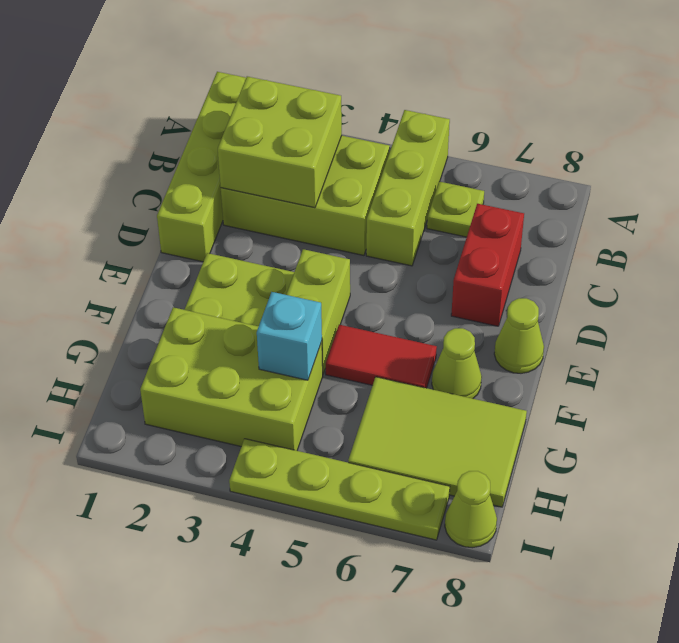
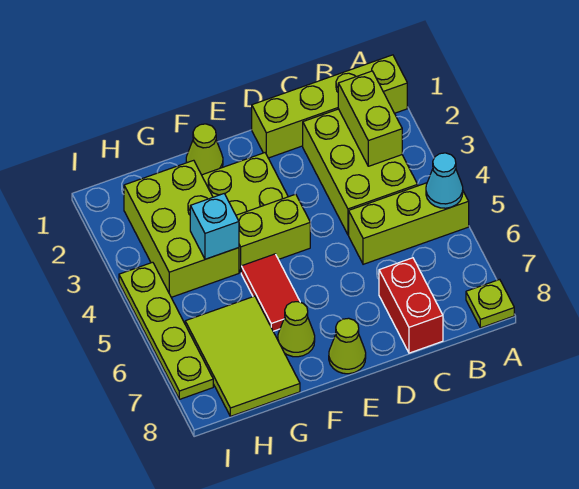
none -> cyan cone A5 level 2
lime brick B2:C3 level 2 -> lime brick B2:B3 level 2
lime plate B6 level 1 -> lime plate A8 level 1
red brick C7:D7 level 1 -> red brick C7:C8 level 1
lime cone I8 level 1 -> lime cone F1 level 1

